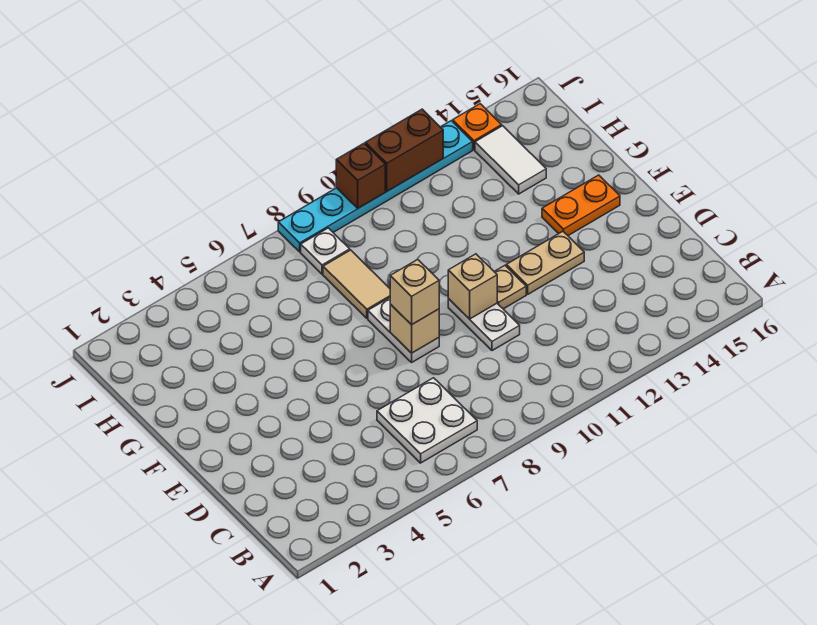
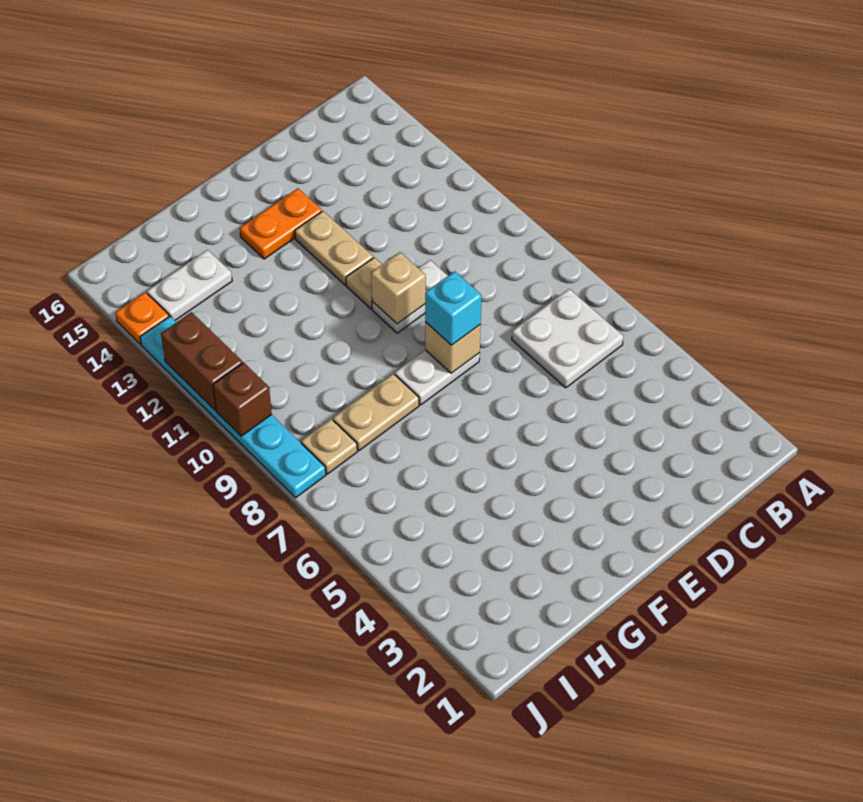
tan brick E8 level 3 -> cyan brick E8 level 3
orange plate F14:F15 level 1 -> orange plate E14:F14 level 1
tan tile G8:H8 level 1 -> tan plate G8:H8 level 1
white tile H14:I14 level 1 -> white plate H14:I14 level 1
white plate I8 level 1 -> tan plate I8 level 1

